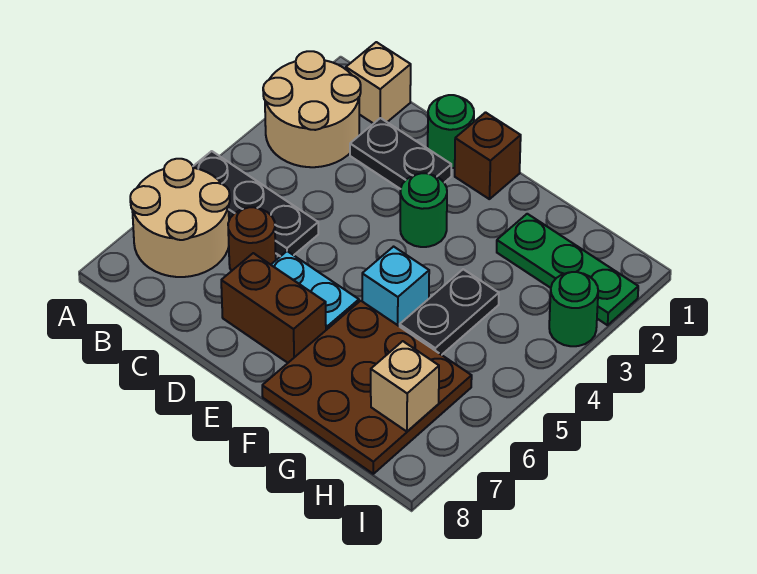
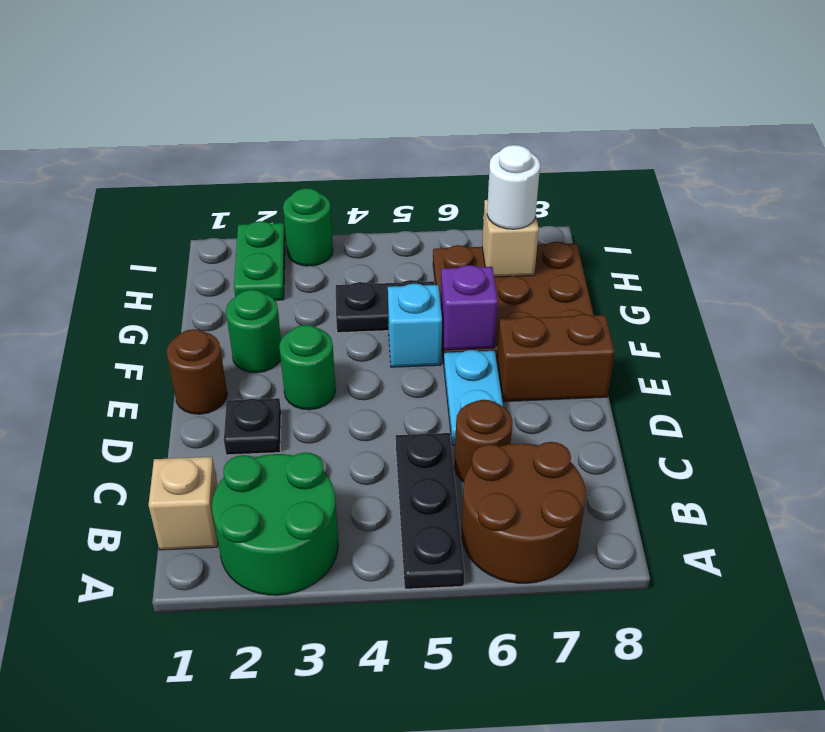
tan round brick A2:B3 level 1 -> green round brick A2:B3 level 1
tan round brick A6:B7 level 1 -> brown round brick A6:B7 level 1
black plate C2:D2 level 1 -> black plate D2 level 1
green round brick D1 level 1 -> green round brick F2 level 1
brown brick D7:E7 level 1 -> brown brick E7:E8 level 1
brown brick E1 level 1 -> brown round brick E1 level 1
none -> purple brick F6 level 2
green plate G2:I2 level 1 -> green plate H2:I2 level 1
none -> white round brick H7 level 3

